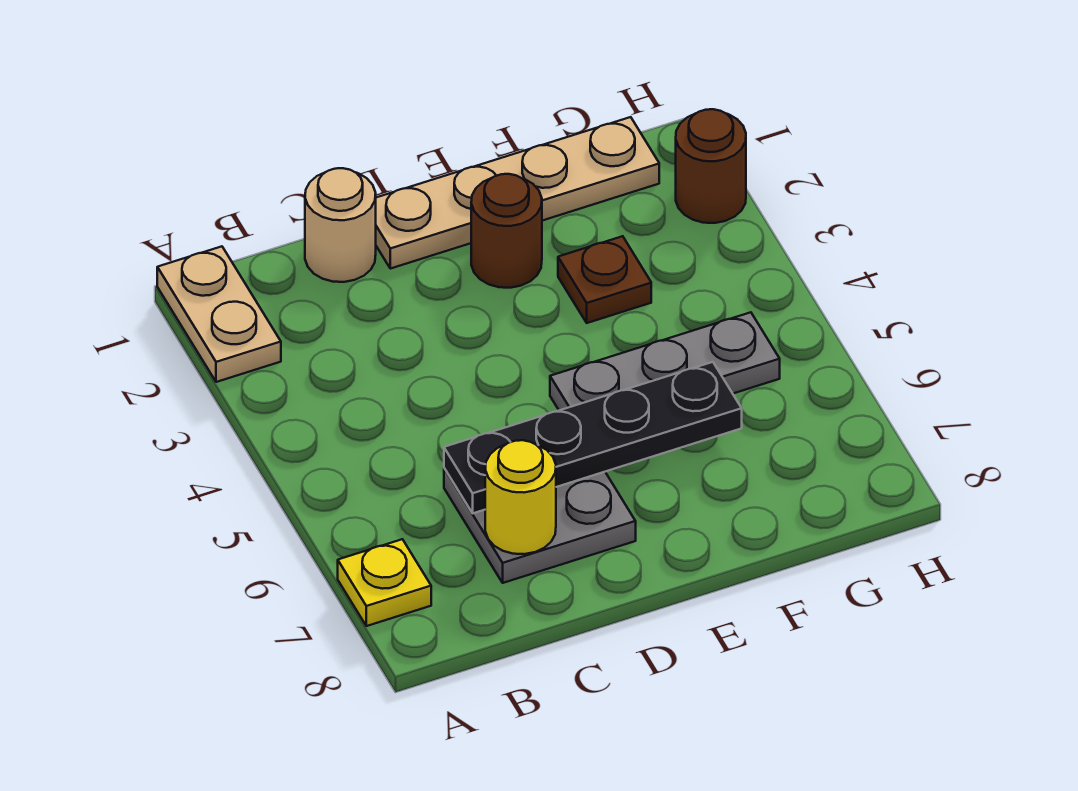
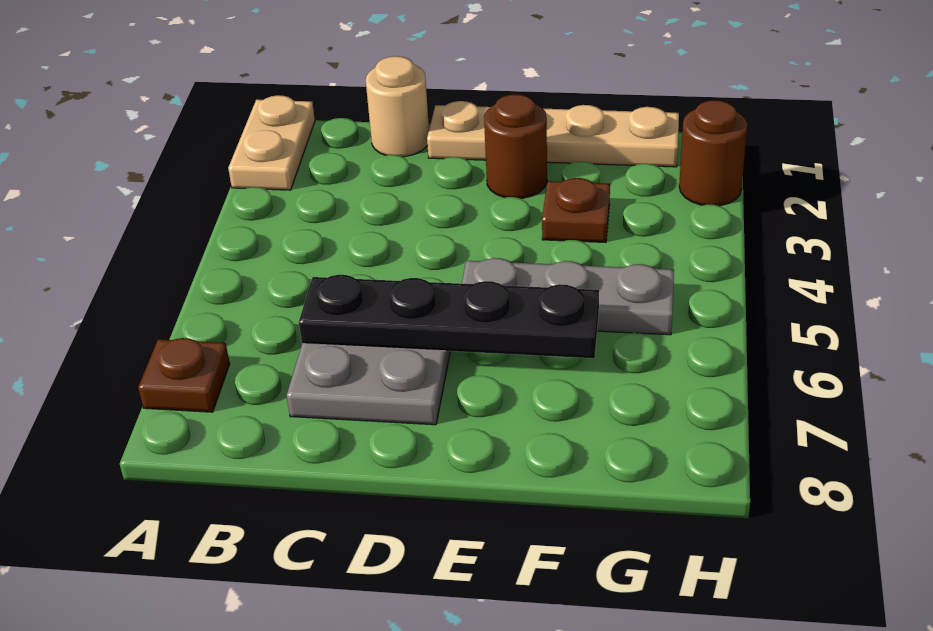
yellow plate A7 level 1 -> brown plate A7 level 1
yellow round brick C7 level 2 -> none

